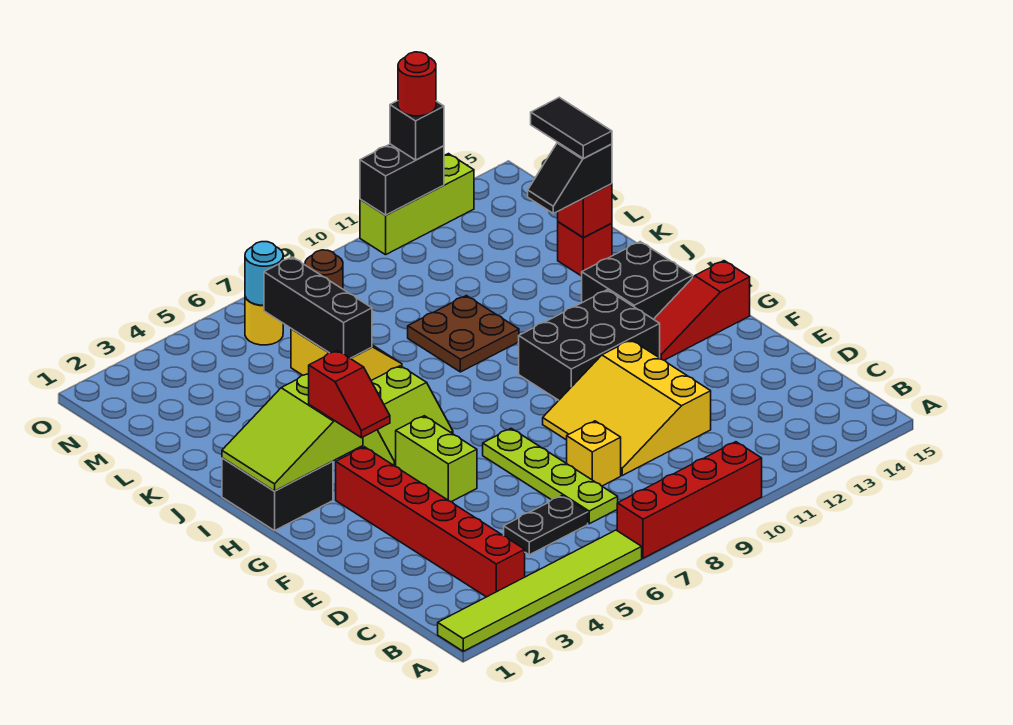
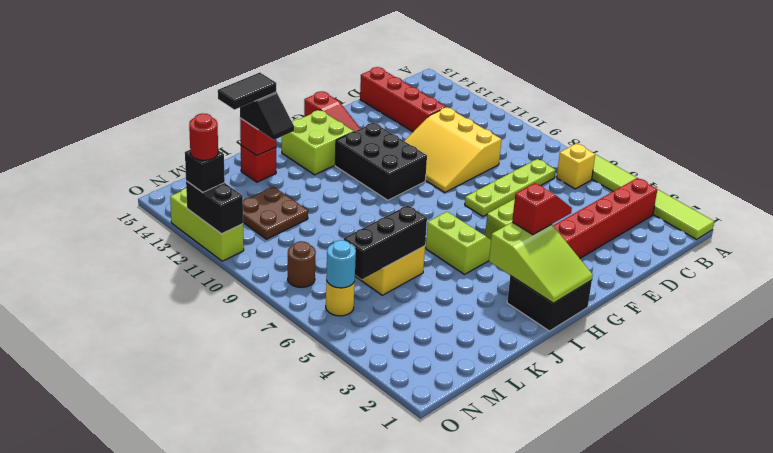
red brick A7:A10 level 1 -> red brick D12:D15 level 1
black plate C5:C6 level 1 -> none
yellow brick D8 level 1 -> yellow brick B6 level 1
yellow slope D9:F11 level 1 top 11 -> yellow slope D9:F11 level 1 top D
black brick H13:I14 level 1 -> lime brick H13:I14 level 1
brown plate J9:K10 level 1 -> brown plate L11:M12 level 1

